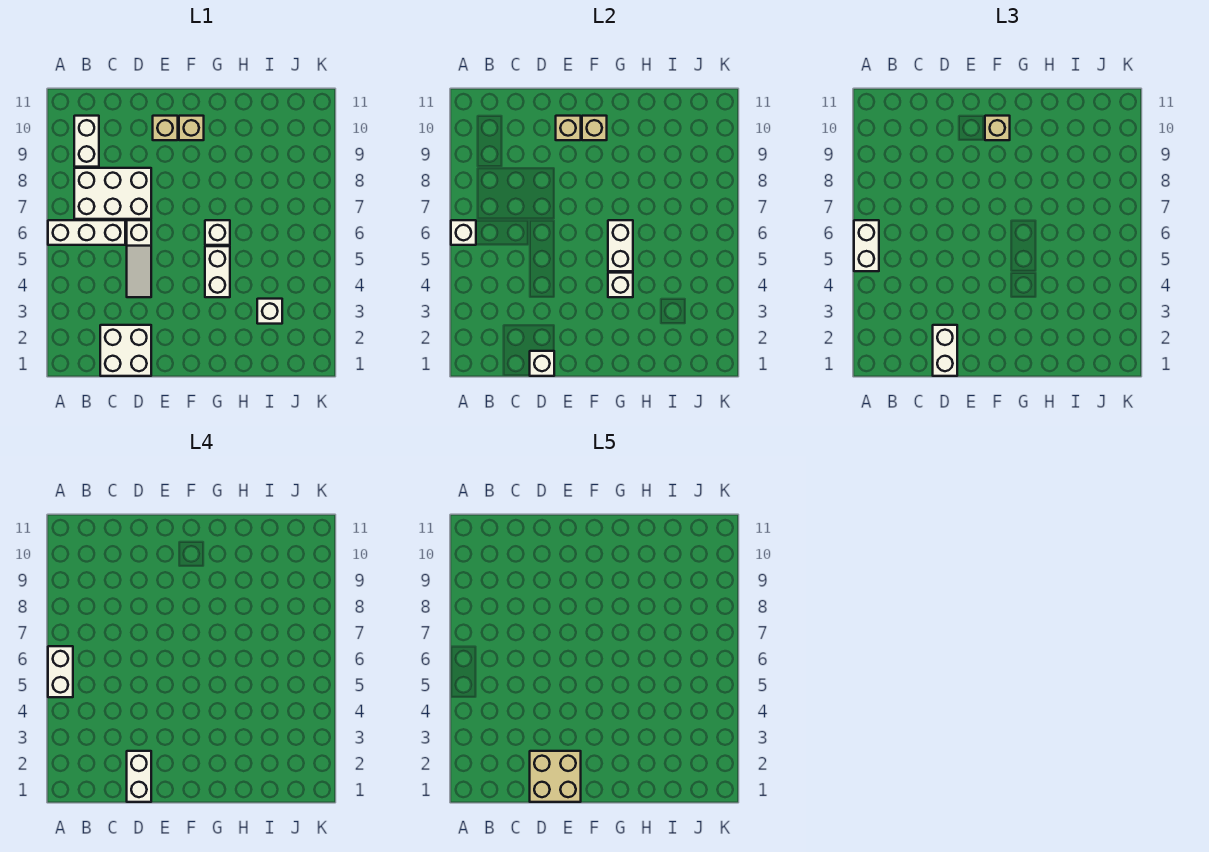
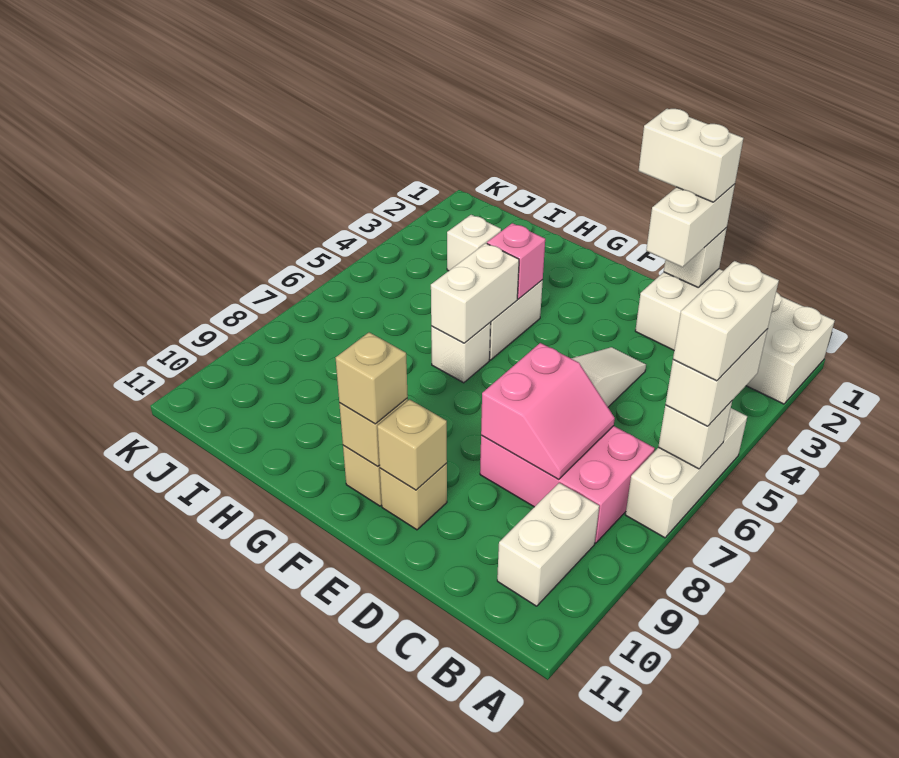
white brick A6:C6 level 1 -> white brick A5:A7 level 1
white brick B7:D8 level 1 -> pink brick B7:D8 level 1
white brick C1:D2 level 1 -> white brick A1:D2 level 1
none -> pink slope C7:D8 level 2 top D
white brick D1:D2 level 4 -> white brick D1:E1 level 4
tan brick D1:E2 level 5 -> none
white brick G4 level 2 -> pink brick G4 level 2

